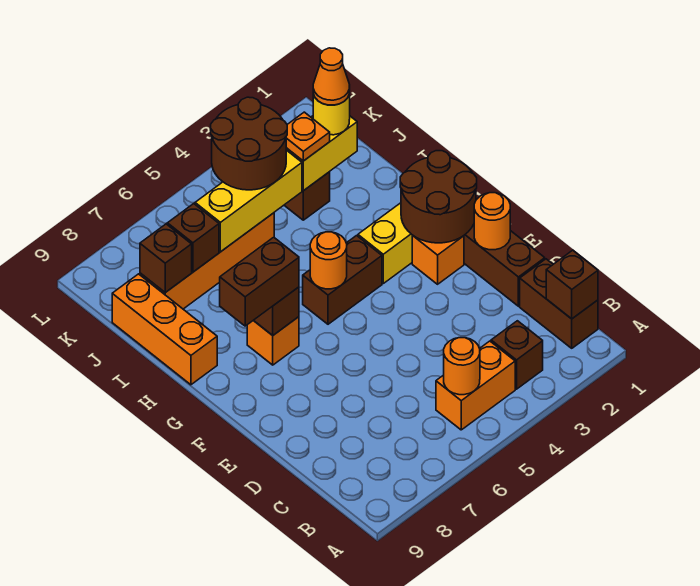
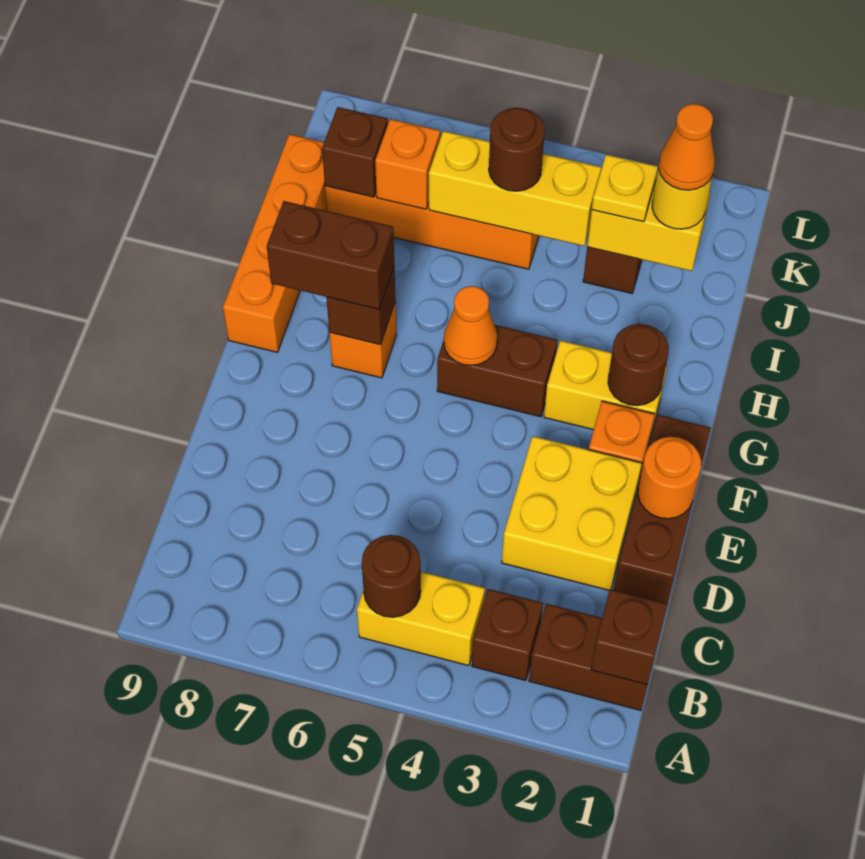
brown brick B1:C1 level 1 -> brown brick B1:B2 level 1
orange brick B4:B5 level 1 -> yellow brick B4:B5 level 1
orange round brick B5 level 2 -> brown round brick B5 level 2
none -> yellow brick D2:E3 level 1
brown round brick F1:G2 level 2 -> brown round brick G2 level 2
orange round brick G5 level 2 -> orange cone G5 level 2
orange brick H9:J9 level 1 -> orange brick G9:J9 level 1
orange plate J3 level 3 -> yellow plate J3 level 3
brown round brick J4:K5 level 3 -> brown round brick J5 level 3
brown brick J7 level 2 -> orange brick J7 level 2

